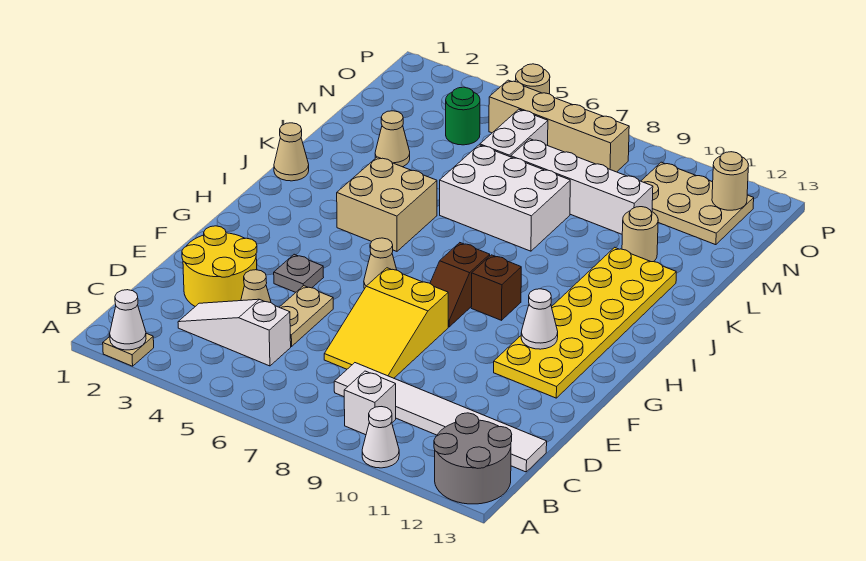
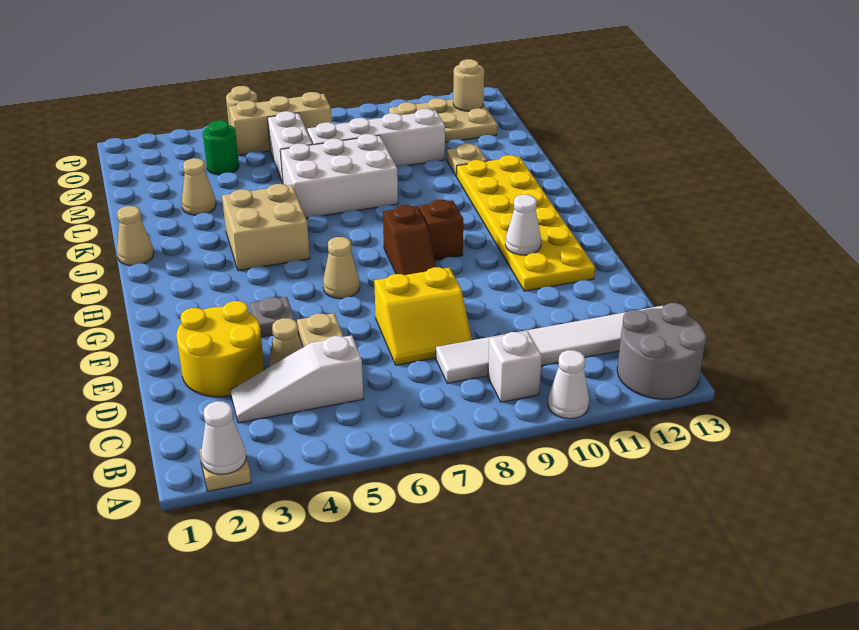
yellow slope D7:F8 level 1 top F -> yellow slope D7:E8 level 1 top E
tan round brick L11 level 1 -> tan plate L11 level 1
tan brick O5:O8 level 1 -> tan brick O5:O7 level 1

